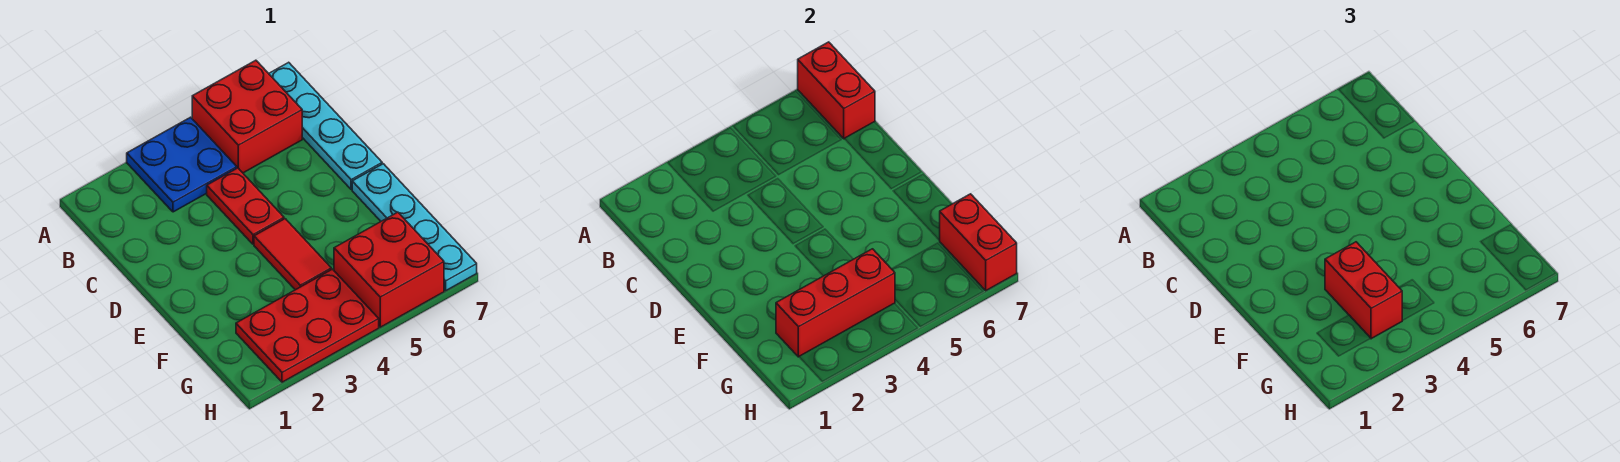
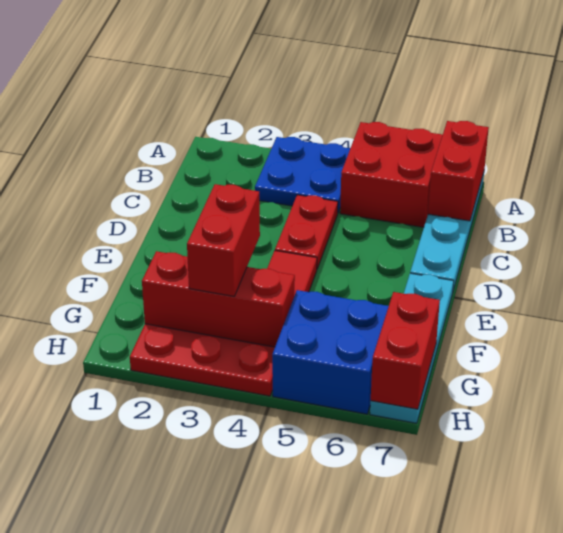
red brick G5:H6 level 1 -> blue brick G5:H6 level 1

